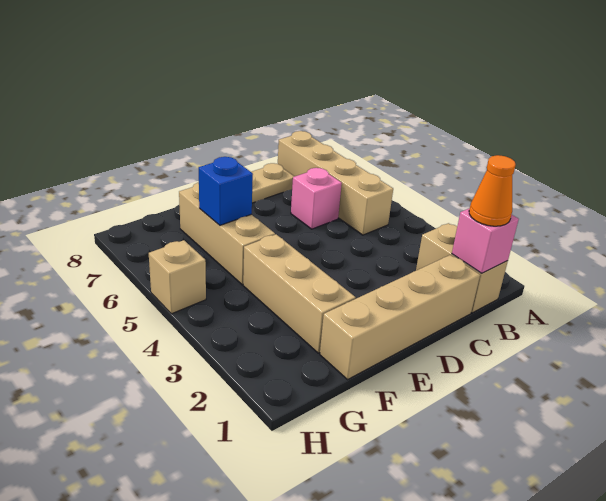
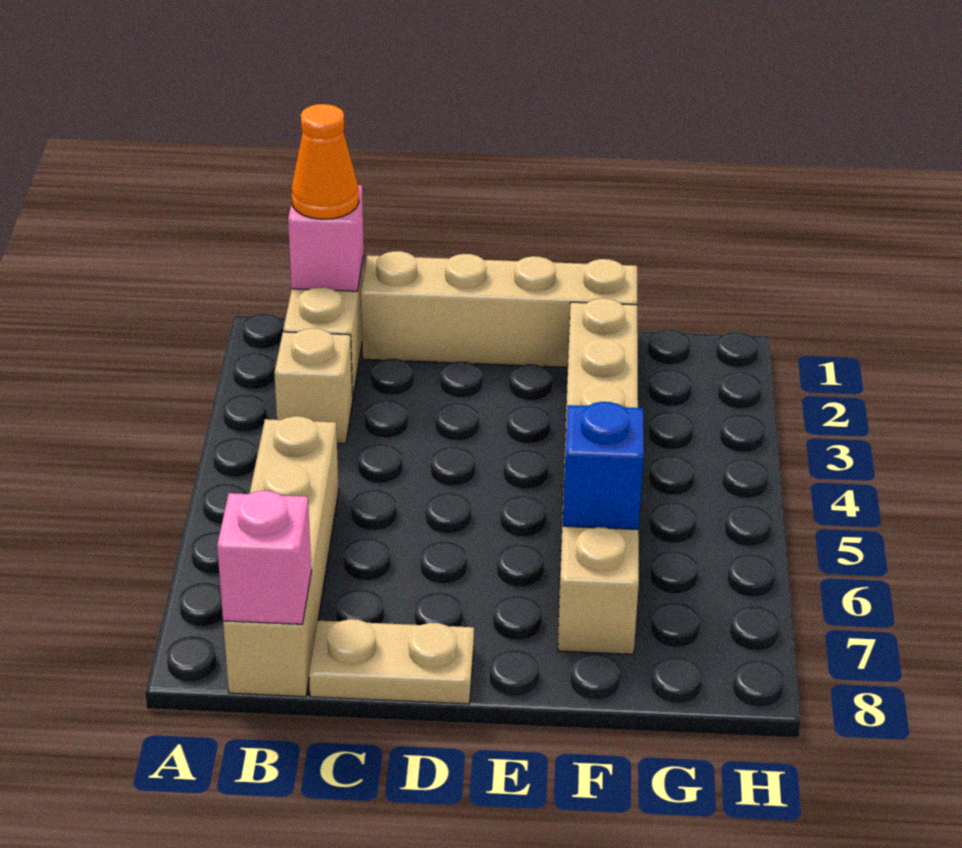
pink brick C6 level 1 -> pink brick B8 level 2
tan brick H5 level 1 -> tan brick B3 level 1

